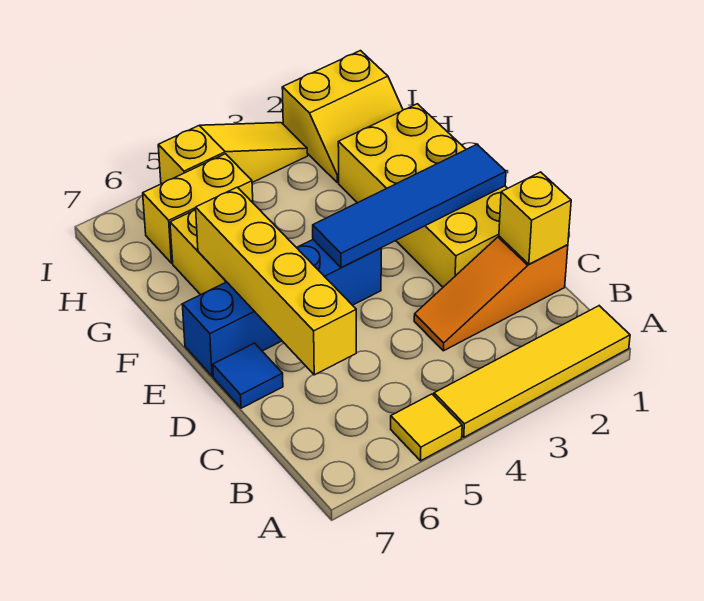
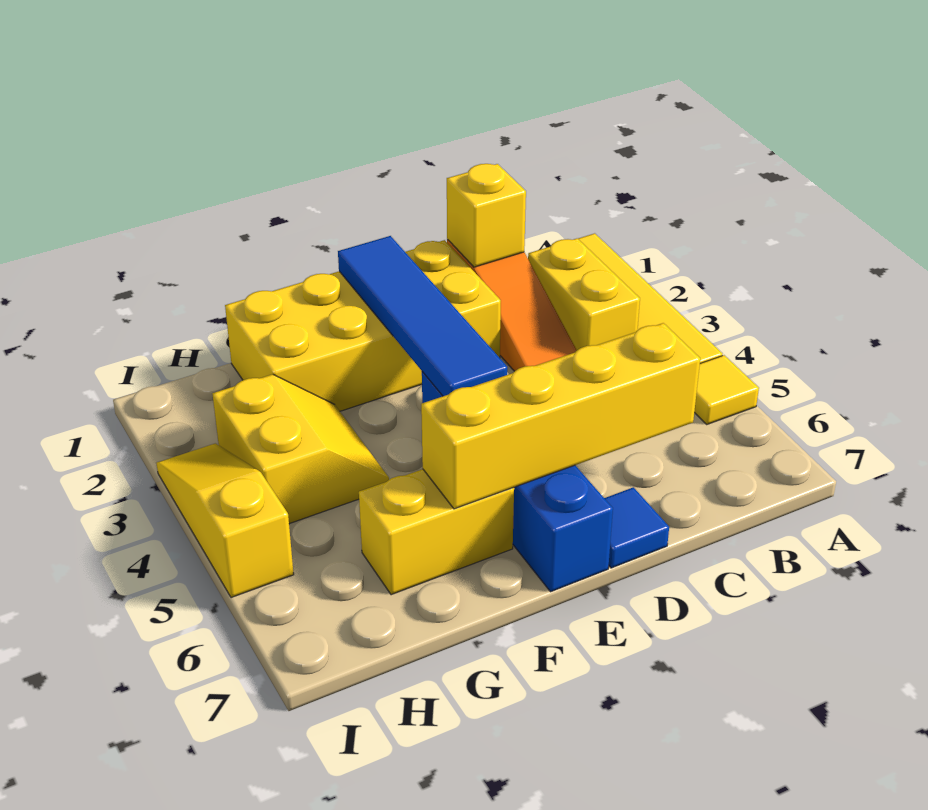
yellow slope H1:I2 level 1 top I -> yellow slope G3:H4 level 1 top H
yellow brick H5:H6 level 1 -> yellow brick B2:B3 level 1

